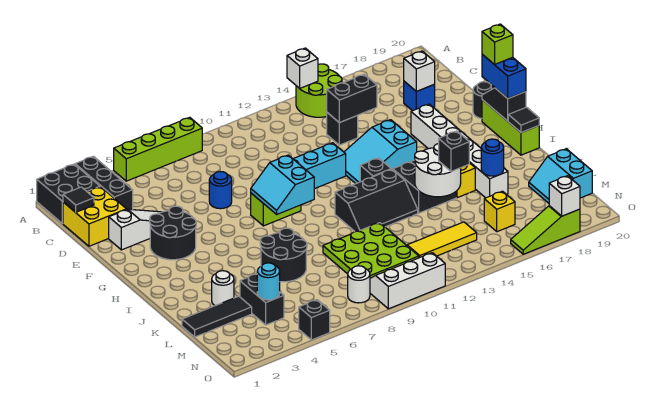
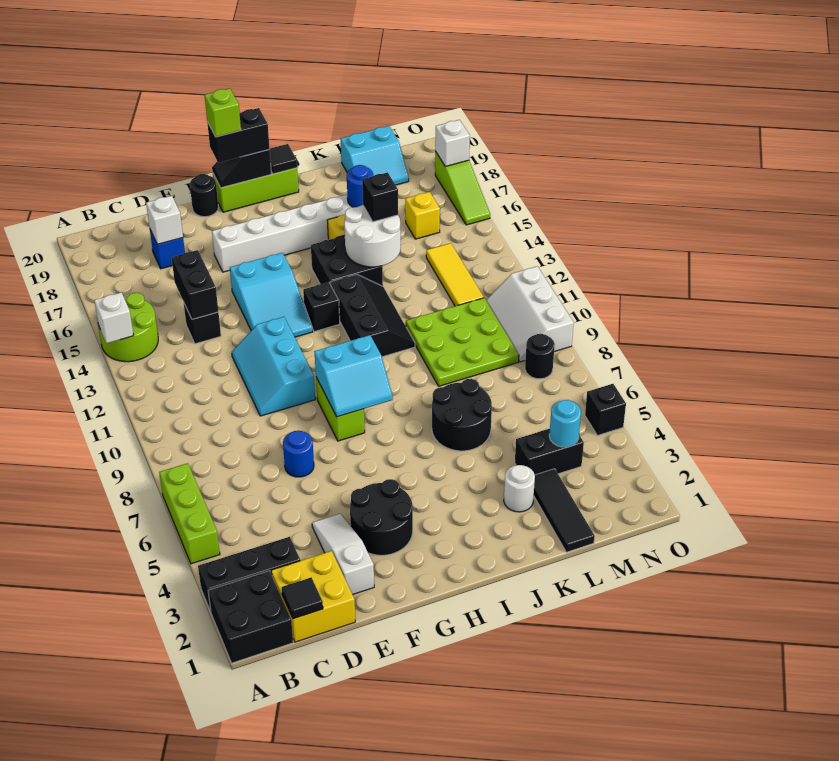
lime brick A5:A8 level 1 -> lime brick A5:A7 level 1
blue brick G20:H20 level 3 -> black brick G20:H20 level 3
white round brick N8 level 1 -> black round brick N8 level 1

